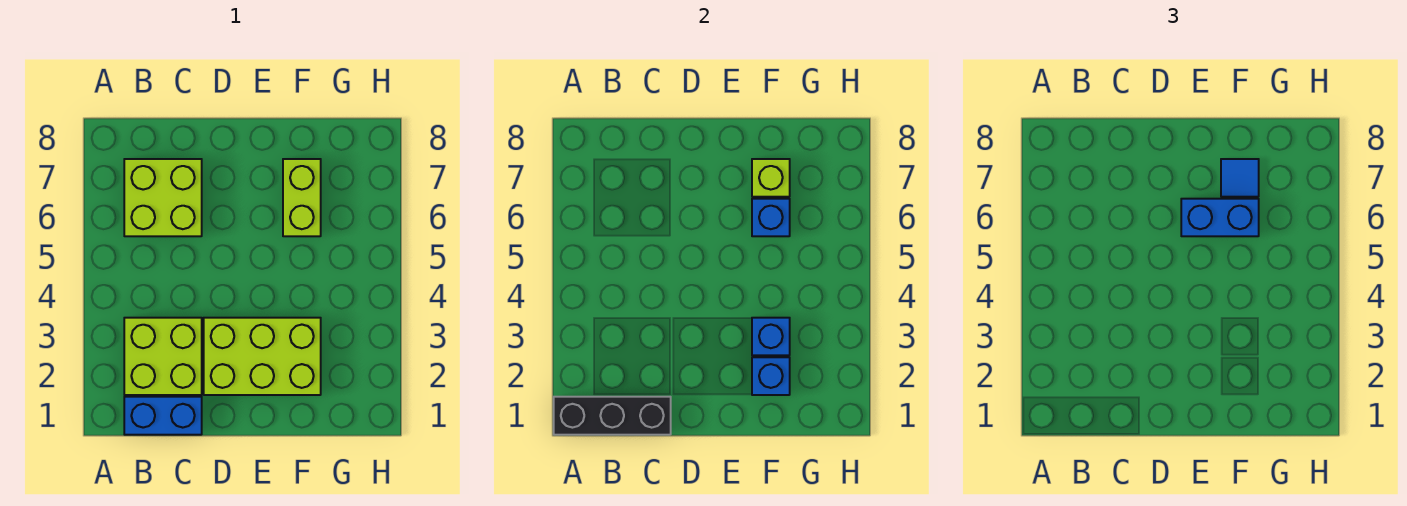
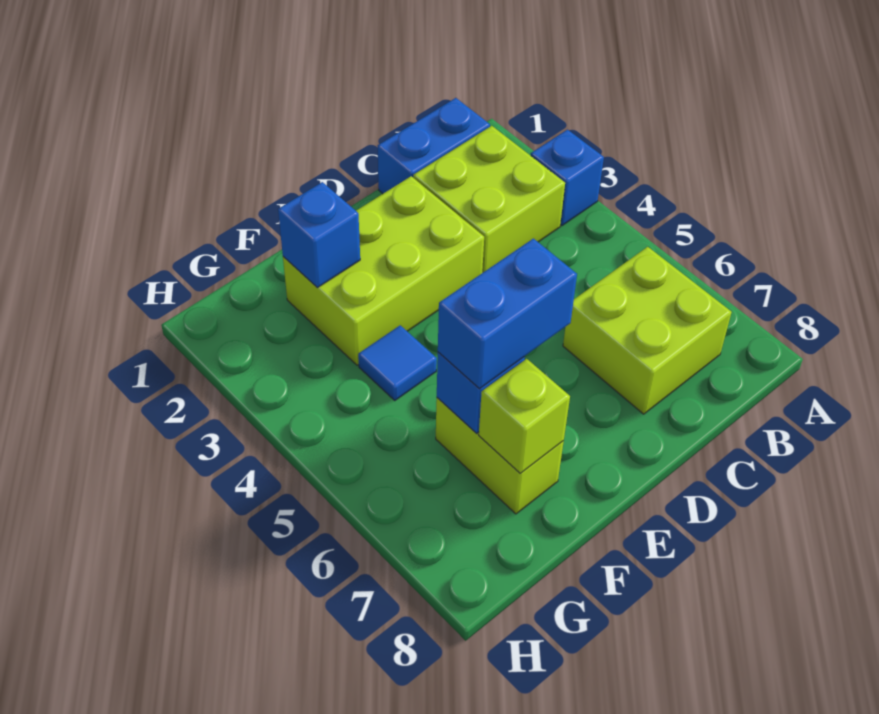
black brick A1:C1 level 2 -> none
blue brick F3 level 2 -> blue brick A3 level 1
blue tile F7 level 3 -> blue tile F4 level 1

